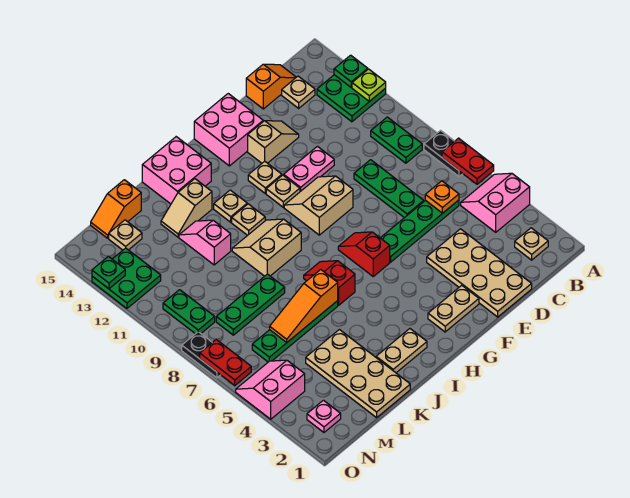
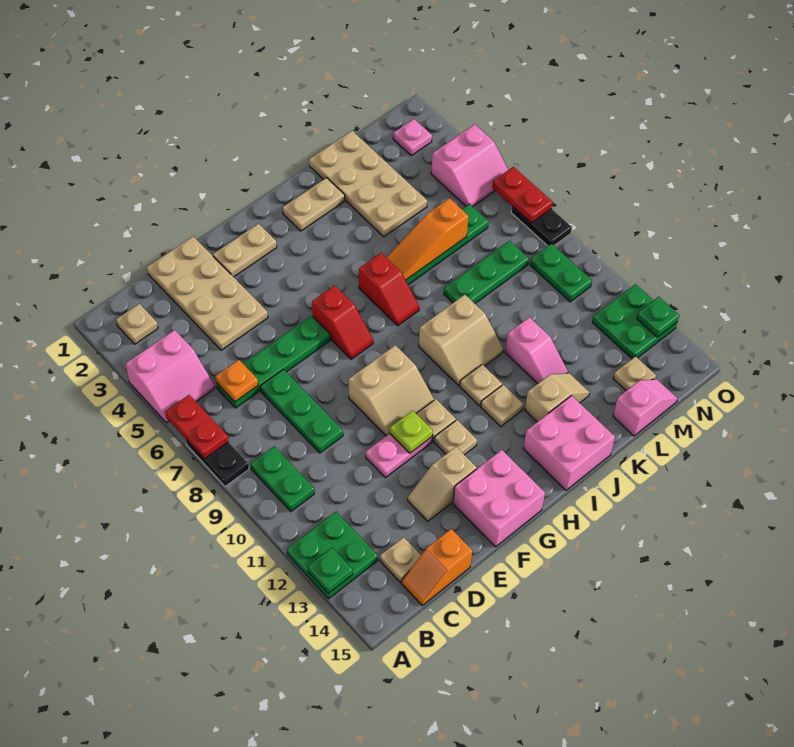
lime plate A12 level 2 -> lime plate F11 level 2
orange slope J6:L6 level 2 top J -> orange slope J6:L6 level 2 top L
orange slope L15:M15 level 1 top L -> pink slope L15:M15 level 1 top L

